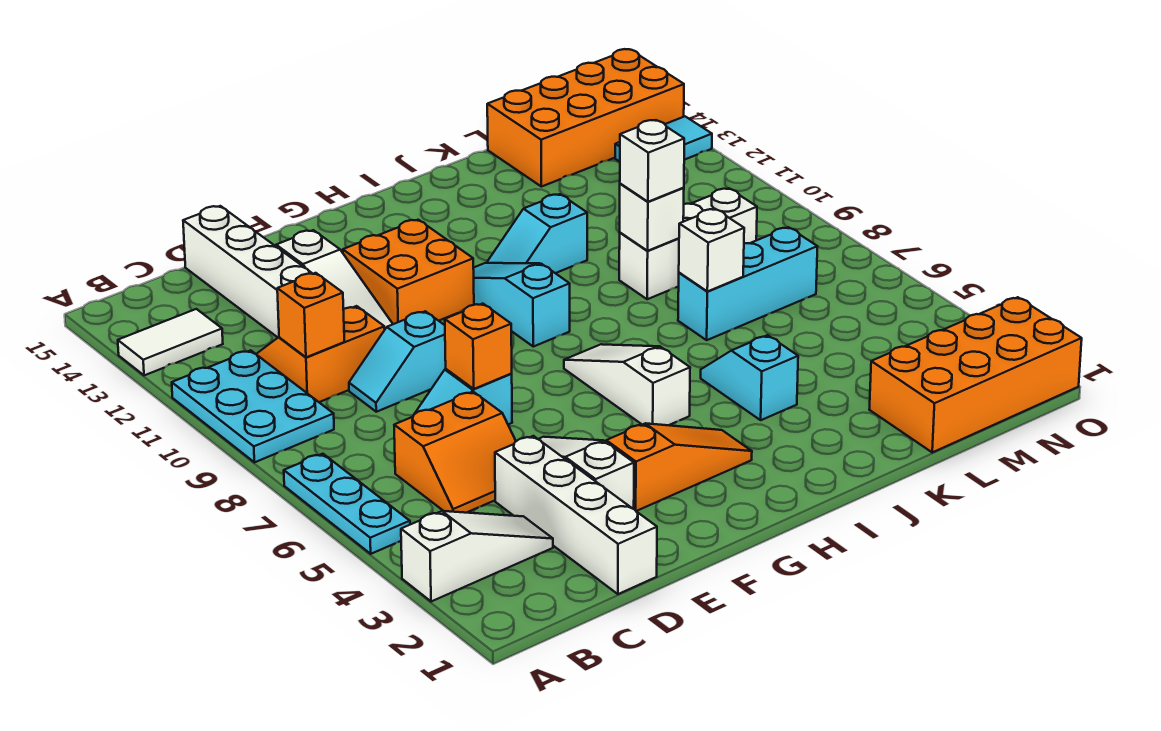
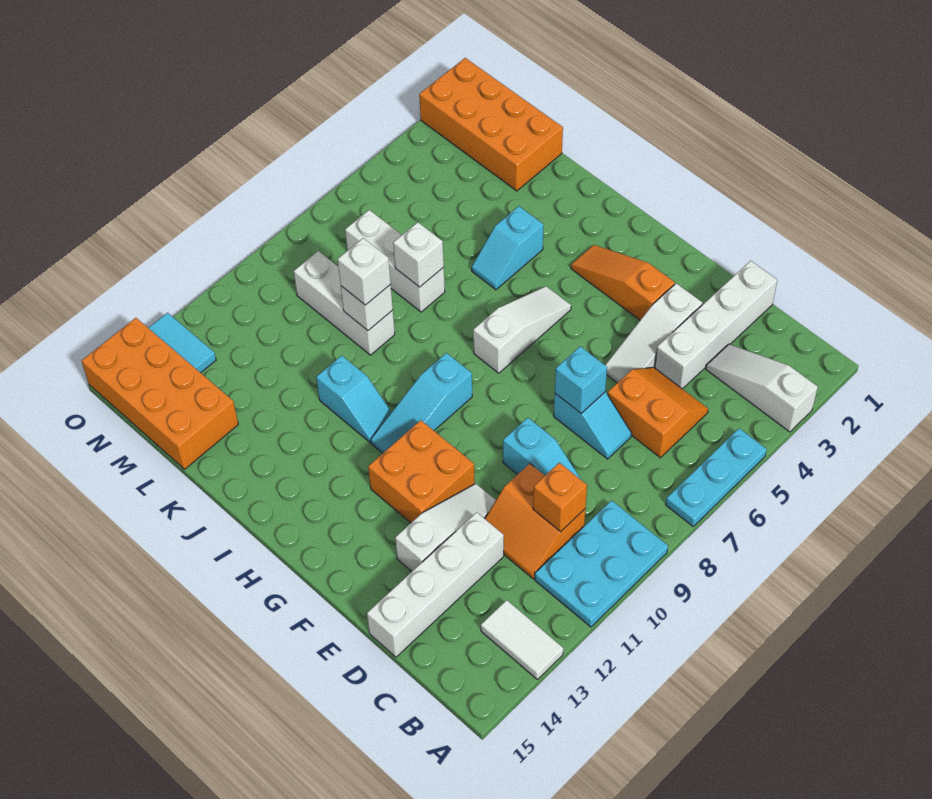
orange brick E7 level 2 -> cyan brick E7 level 2
white slope H5:H7 level 1 top 5 -> white slope H5:H7 level 1 top 7
cyan brick K7:M7 level 1 -> white brick K7:M7 level 1

